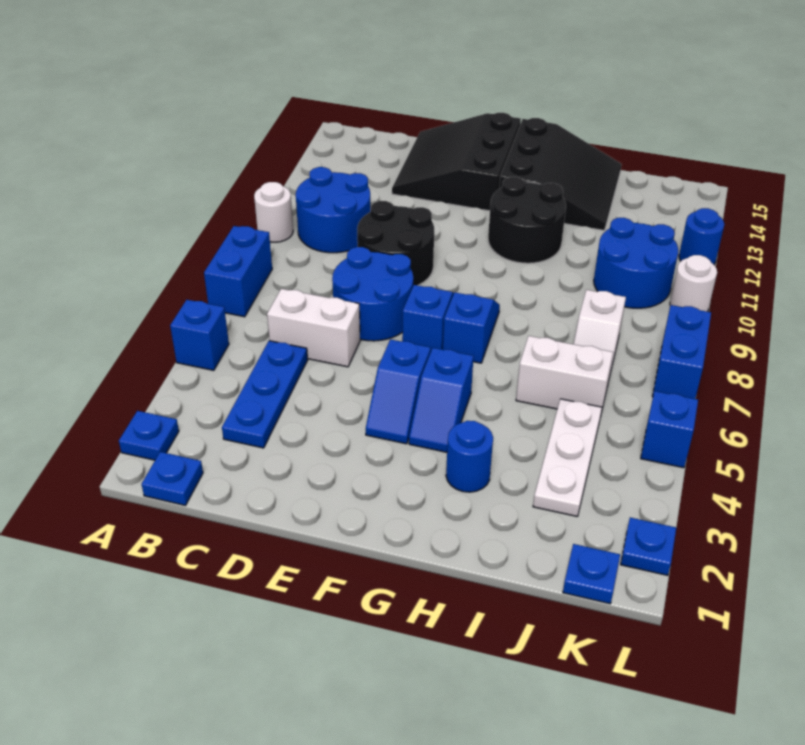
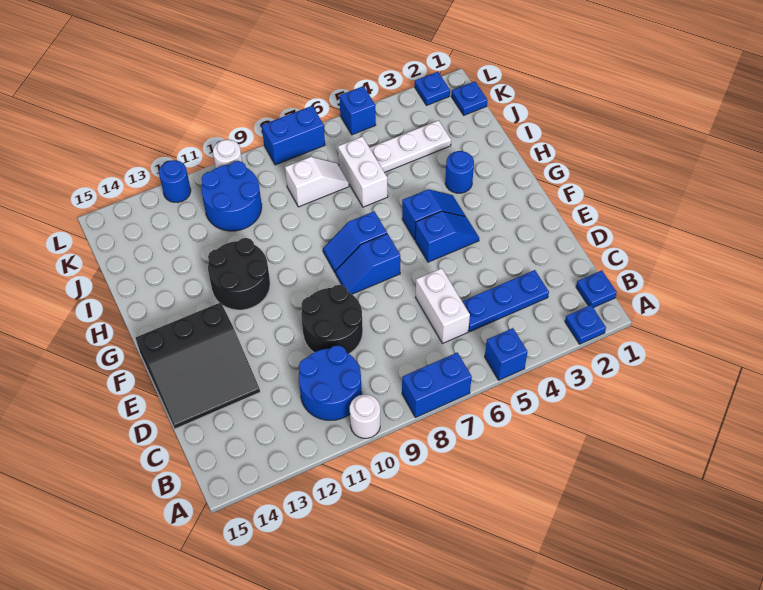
blue round brick D7:E8 level 1 -> none
black slope G13:I15 level 1 top G -> none

